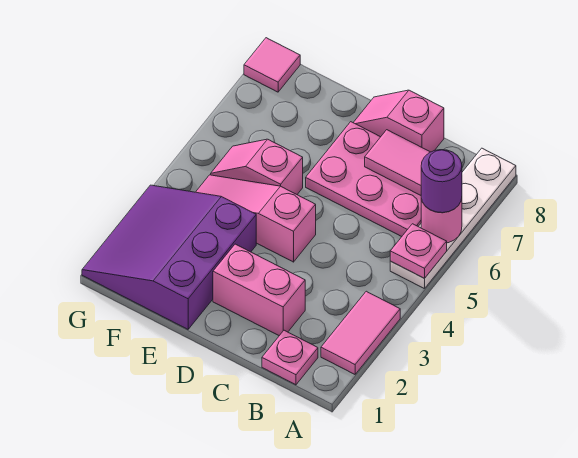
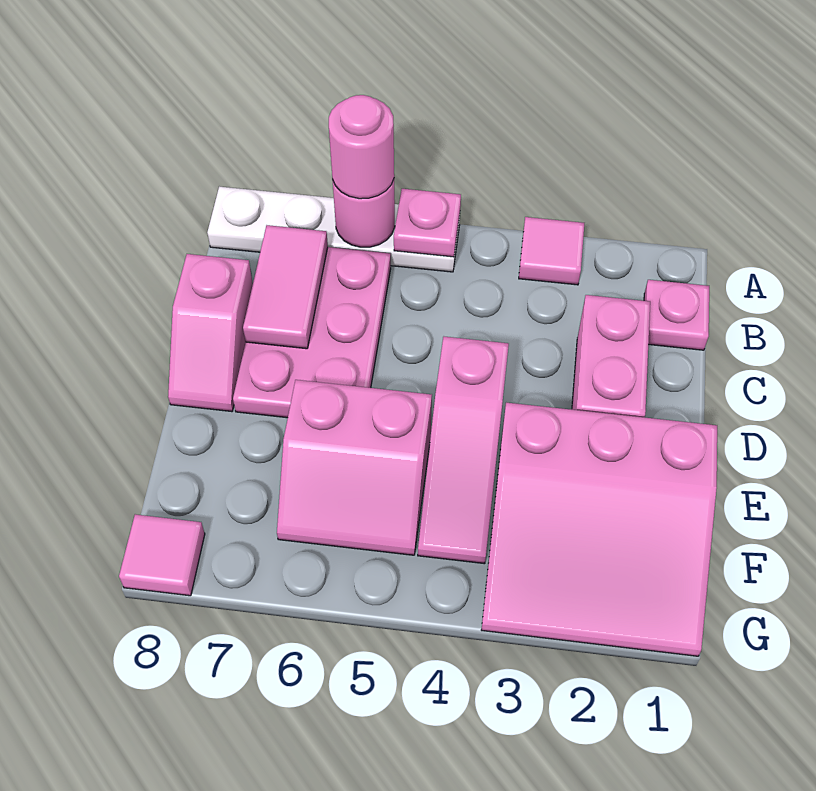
pink tile A2:A3 level 1 -> pink tile A3 level 1
purple round brick A6 level 3 -> pink round brick A6 level 3
purple slope E1:G3 level 1 top E -> pink slope E1:G3 level 1 top E
pink slope E5:F5 level 1 top E -> pink slope E5:F6 level 1 top E

